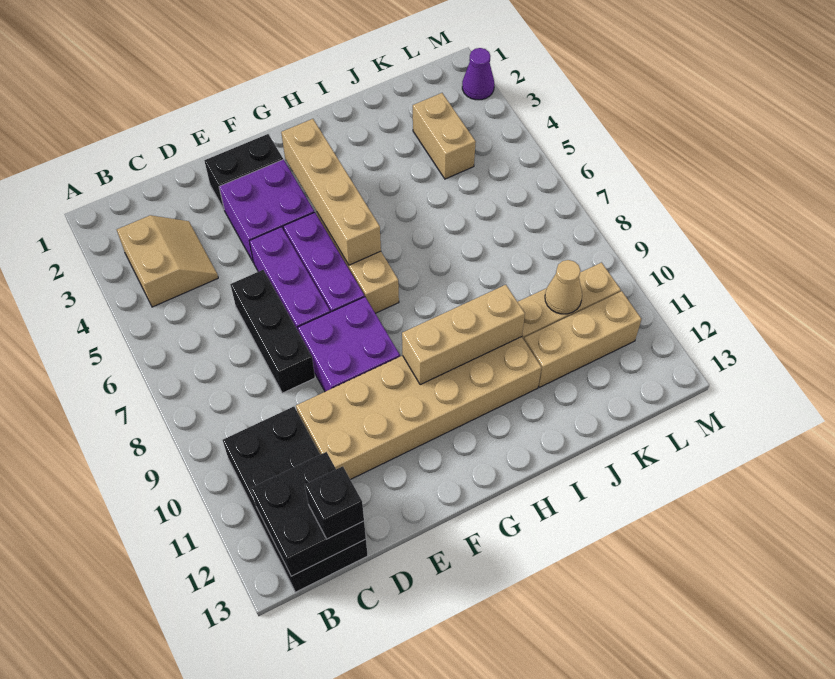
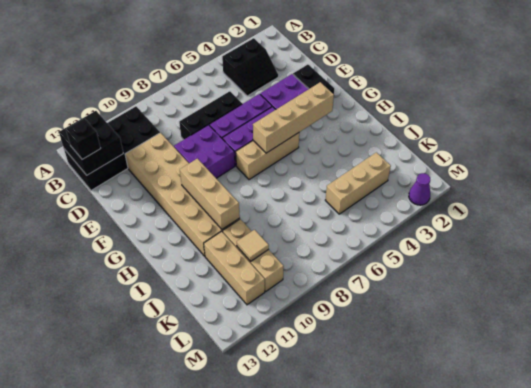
tan slope B3:C4 level 1 top B -> black slope B3:C4 level 1 top B
tan brick K3:K4 level 1 -> tan brick K3:K5 level 1
tan cone K10 level 2 -> tan tile K10 level 2

